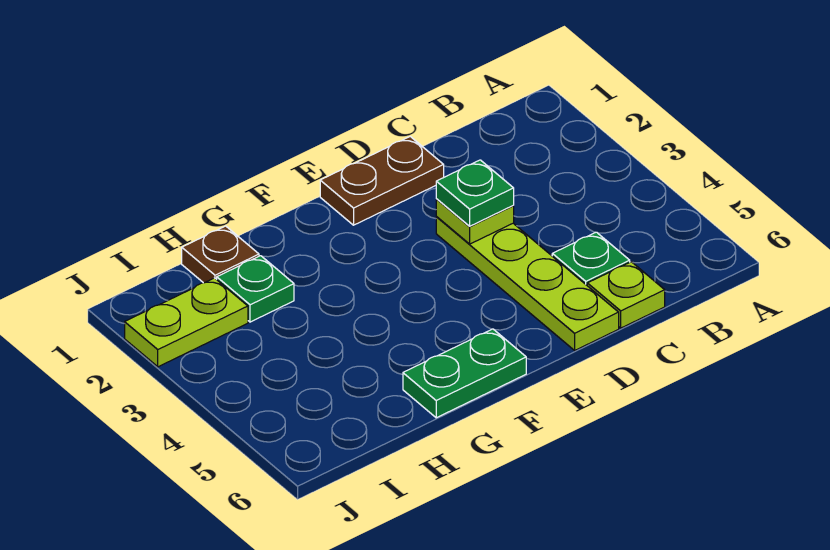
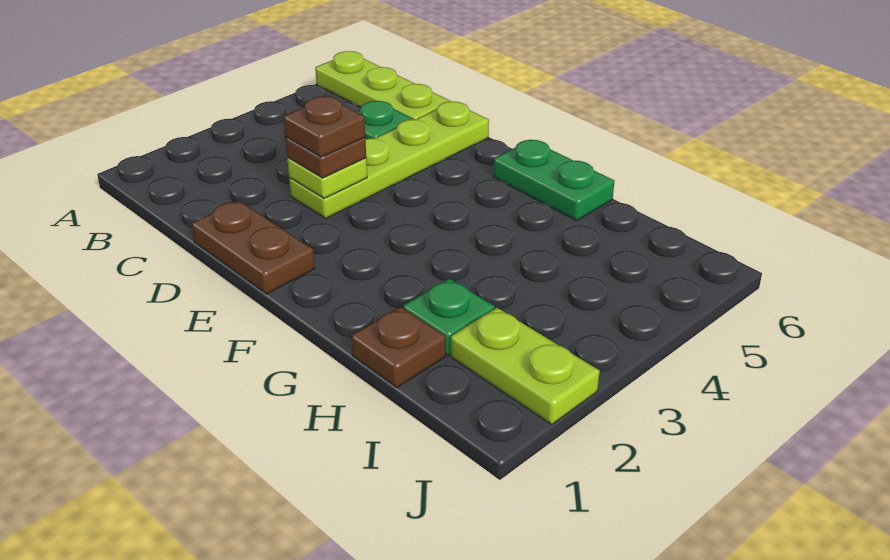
lime plate C6 level 1 -> lime plate A6:C6 level 1
green plate D3 level 3 -> brown plate D3 level 3
none -> brown plate D3 level 4

